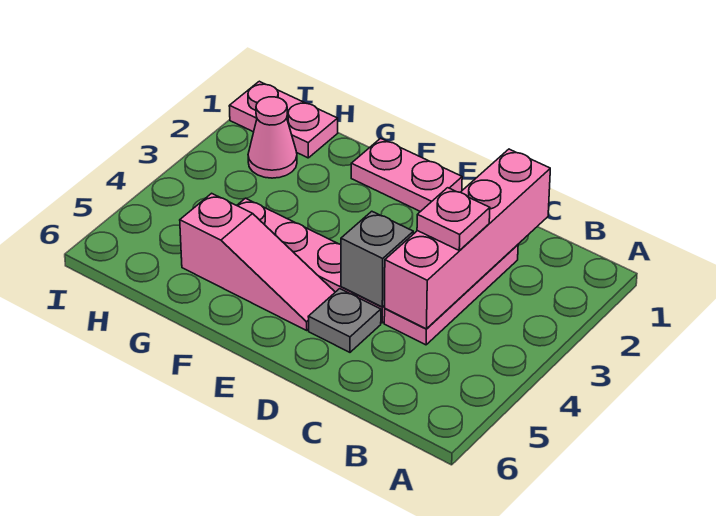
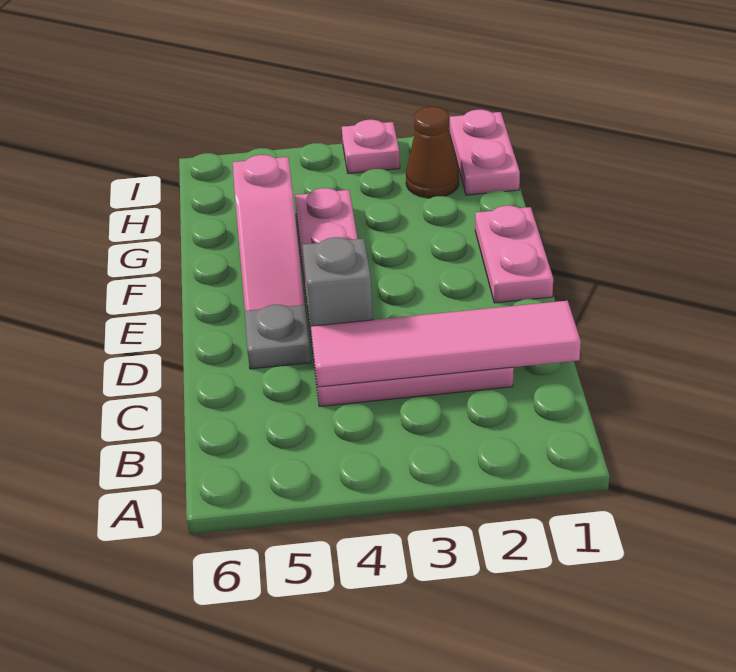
pink brick C1:C4 level 2 -> pink tile C1:C4 level 2
pink plate C3 level 3 -> pink plate I3 level 1
pink cone H2 level 1 -> brown cone H2 level 1

